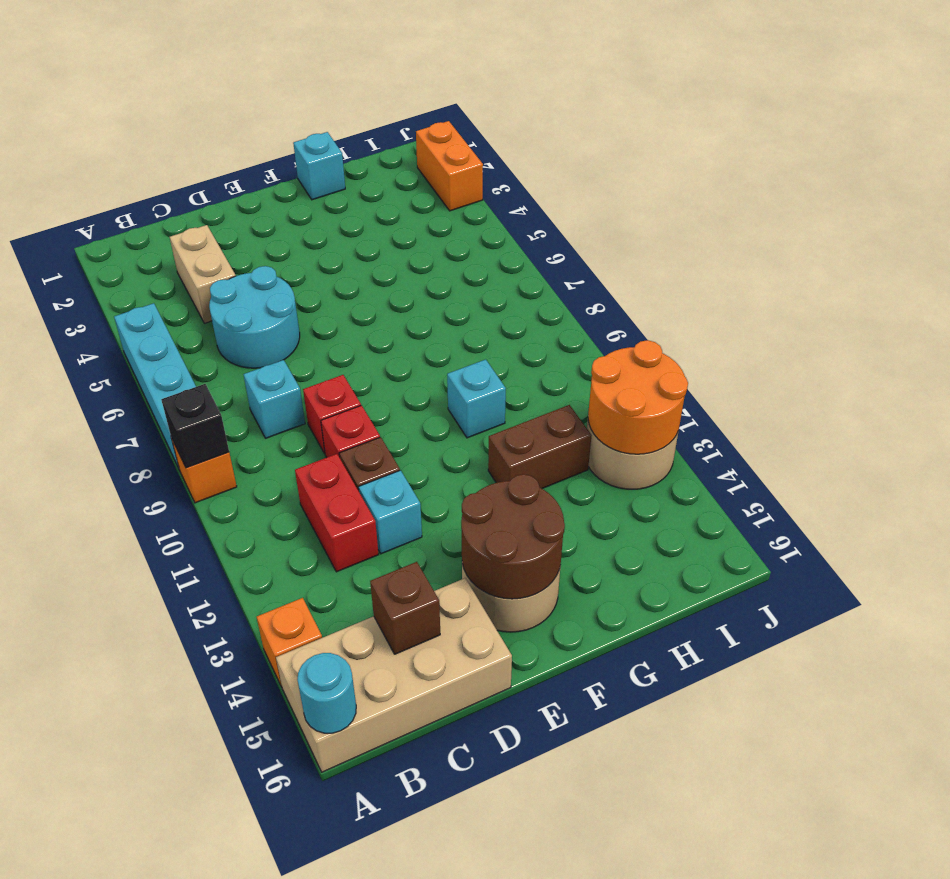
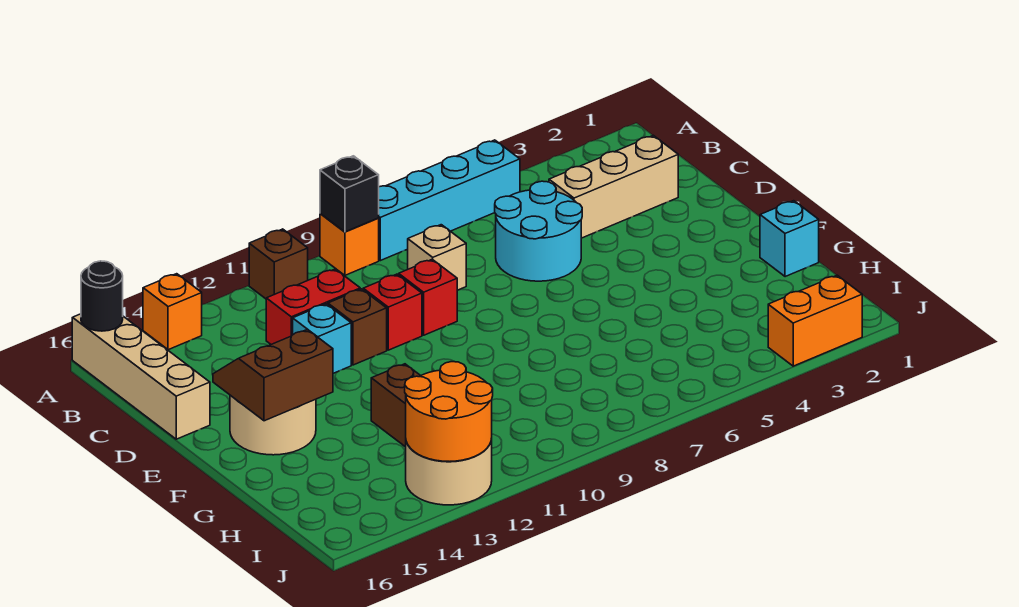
tan brick A15:D16 level 1 -> tan brick A16:D16 level 1
cyan round brick A16 level 2 -> black round brick A16 level 2
tan brick C3:C4 level 1 -> tan brick C2:C4 level 1
cyan brick C8 level 1 -> tan brick C8 level 1
brown brick C15 level 2 -> brown brick A11 level 1
brown round brick E14:F15 level 2 -> brown slope E14:F15 level 2 top F
cyan brick G10 level 1 -> none

